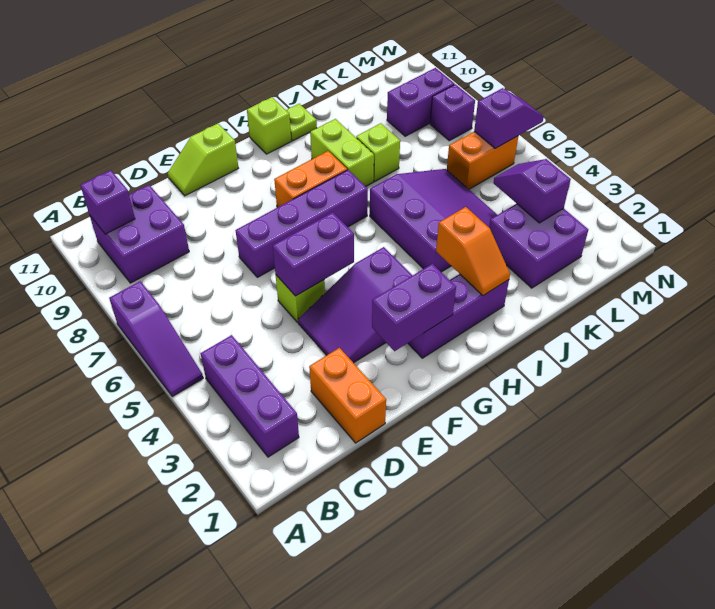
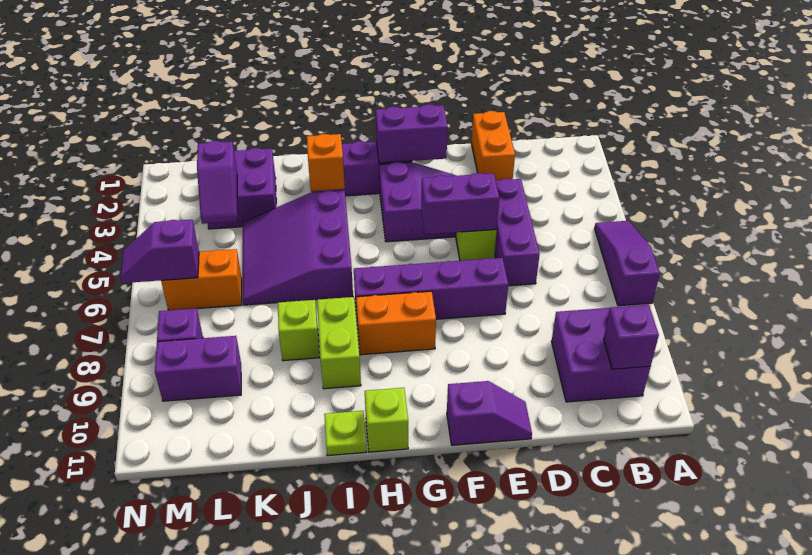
purple brick B2:B4 level 1 -> purple brick D4:D6 level 1
lime slope E11:F11 level 1 top F -> purple slope E11:F11 level 1 top F

